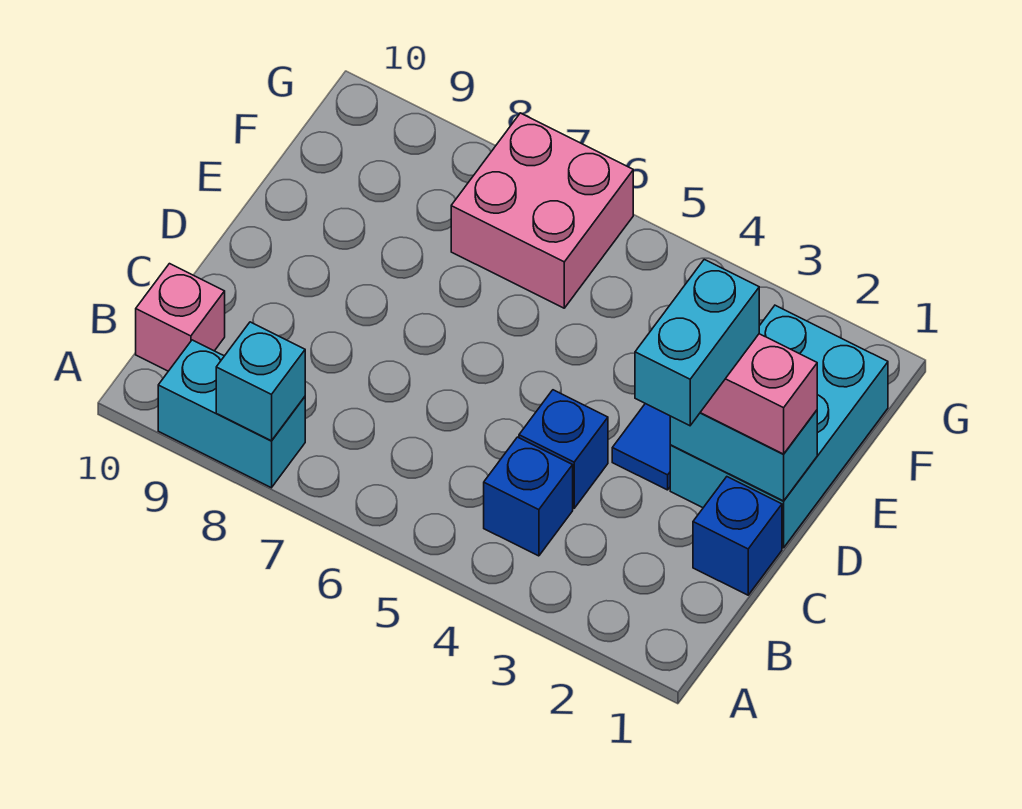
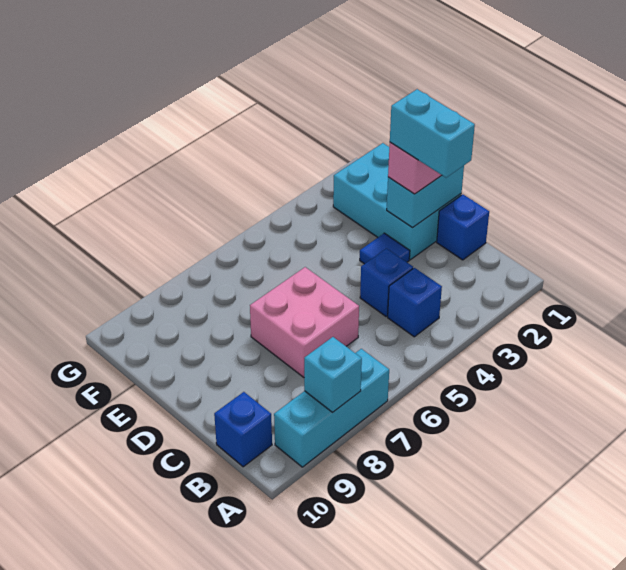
cyan brick A8:A9 level 1 -> cyan brick A7:A9 level 1
pink brick B10 level 1 -> blue brick B10 level 1
pink brick F6:G7 level 1 -> pink brick C6:D7 level 1

